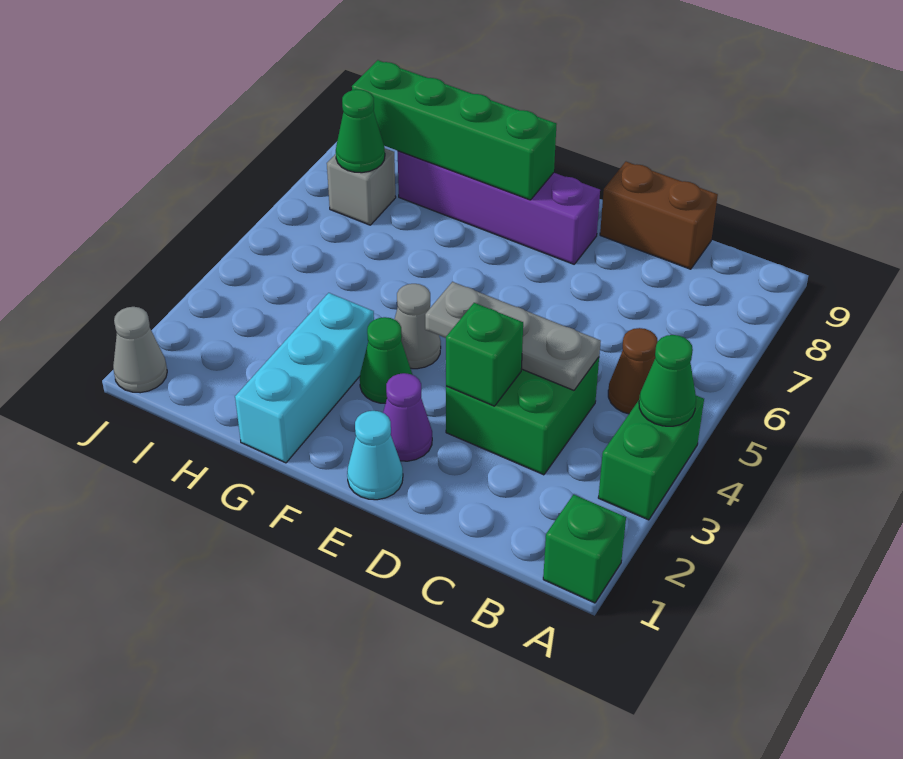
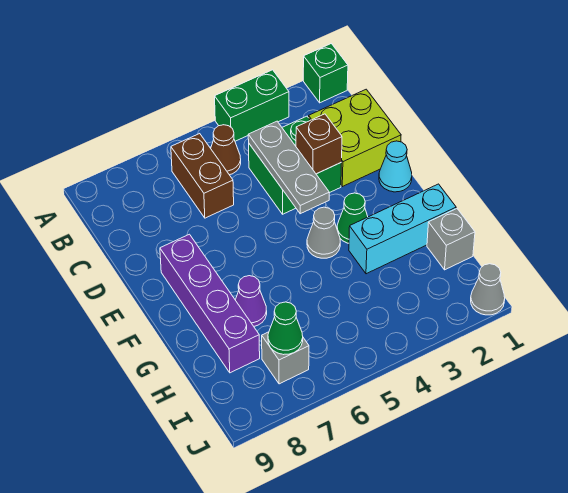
green cone A4 level 2 -> none
none -> lime brick C1:D2 level 1
brown brick C9:D9 level 1 -> brown brick B6:C6 level 1
green brick D3 level 2 -> brown brick D3 level 2
purple cone E2 level 1 -> purple cone G7 level 1
green brick F8:I8 level 2 -> none
none -> grey brick H1 level 1

